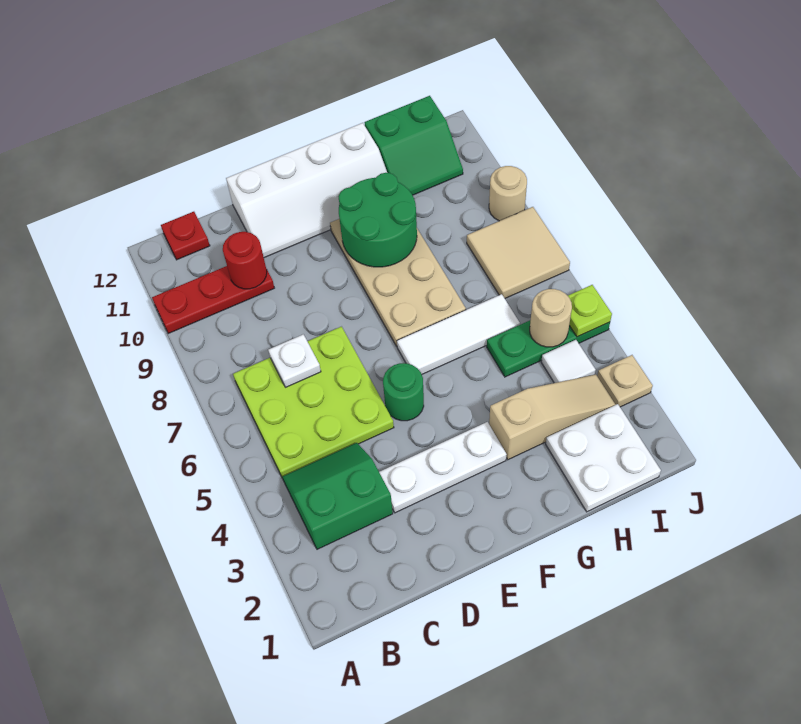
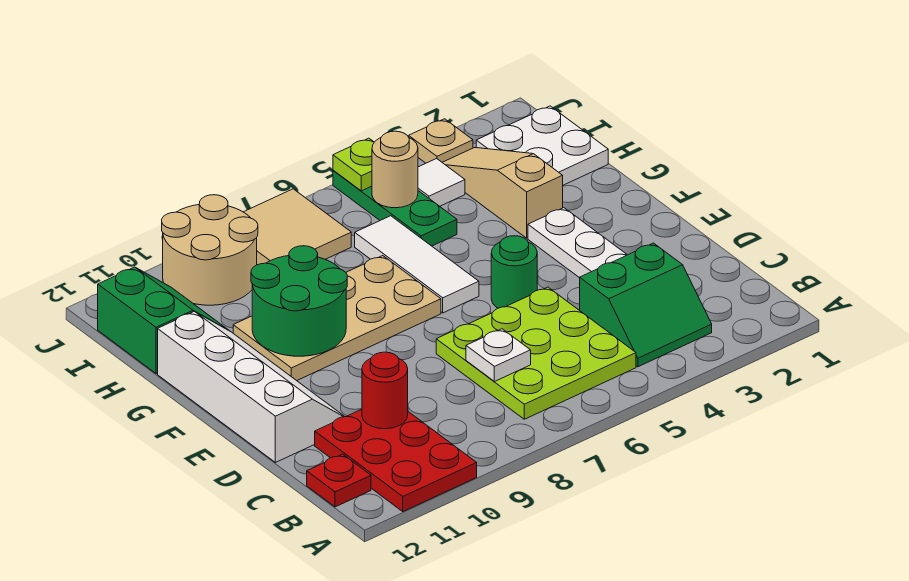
red plate A10:C10 level 1 -> red plate A10:C11 level 1
green slope B3:C4 level 1 top 3 -> green slope B3:C4 level 1 top C
tan round brick J9 level 1 -> tan round brick I9:J10 level 1

